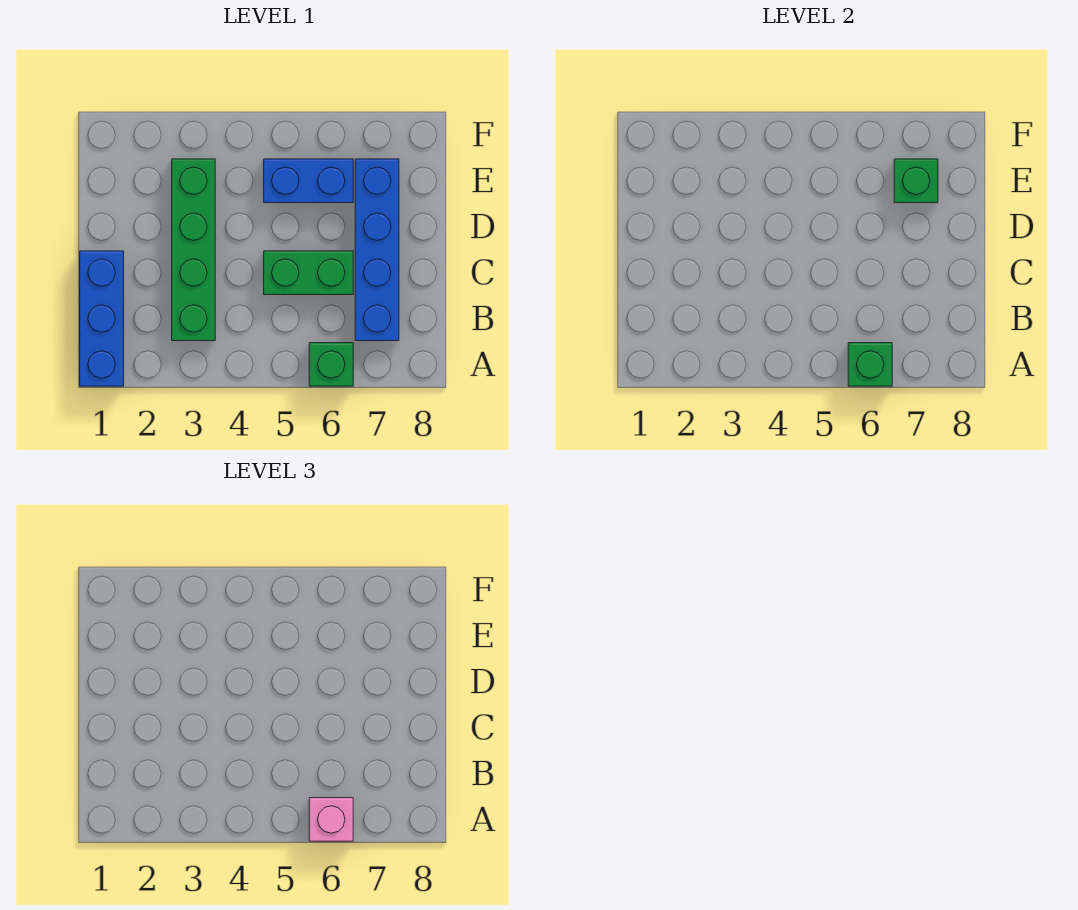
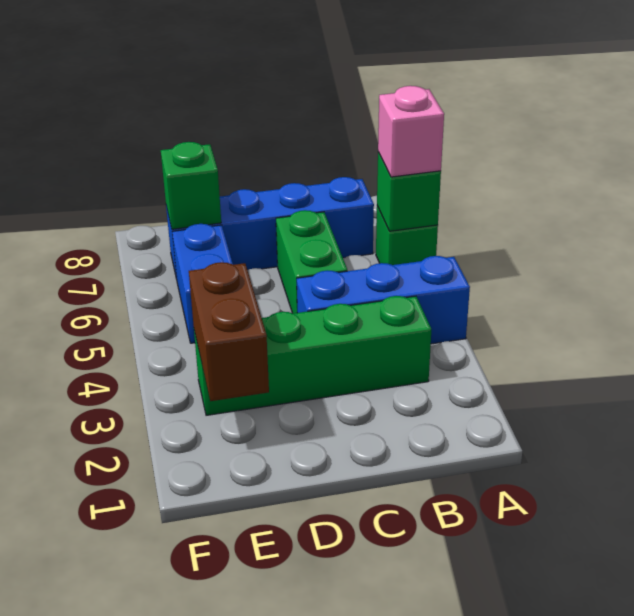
blue brick A1:C1 level 1 -> blue brick A4:C4 level 1
none -> brown brick E2:E3 level 2

